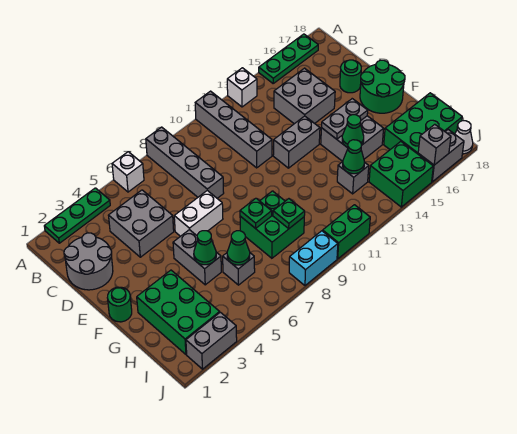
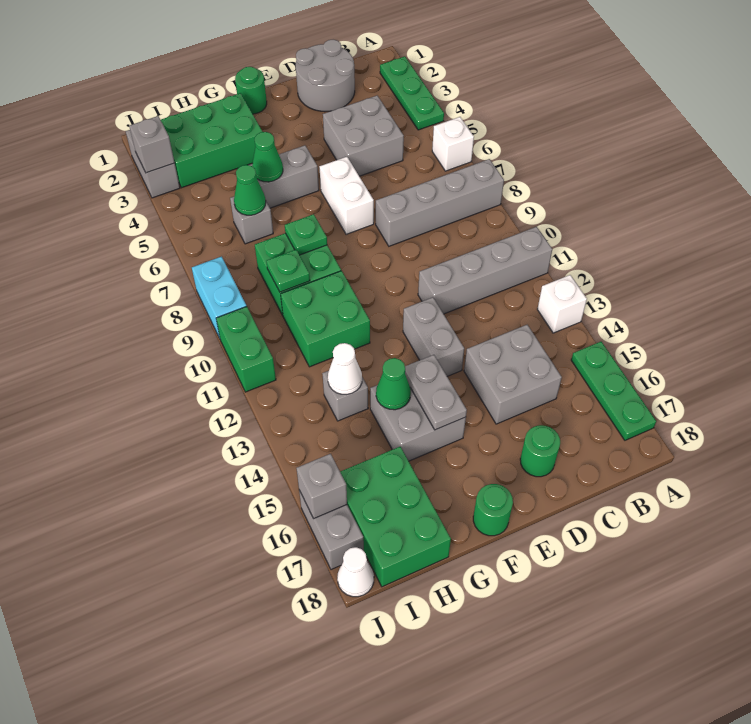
green round brick E17:F18 level 1 -> green round brick F18 level 1
green cone H13 level 2 -> white cone H13 level 2
green brick I14:J15 level 1 -> green brick G10:H11 level 1
none -> grey brick J3 level 2

